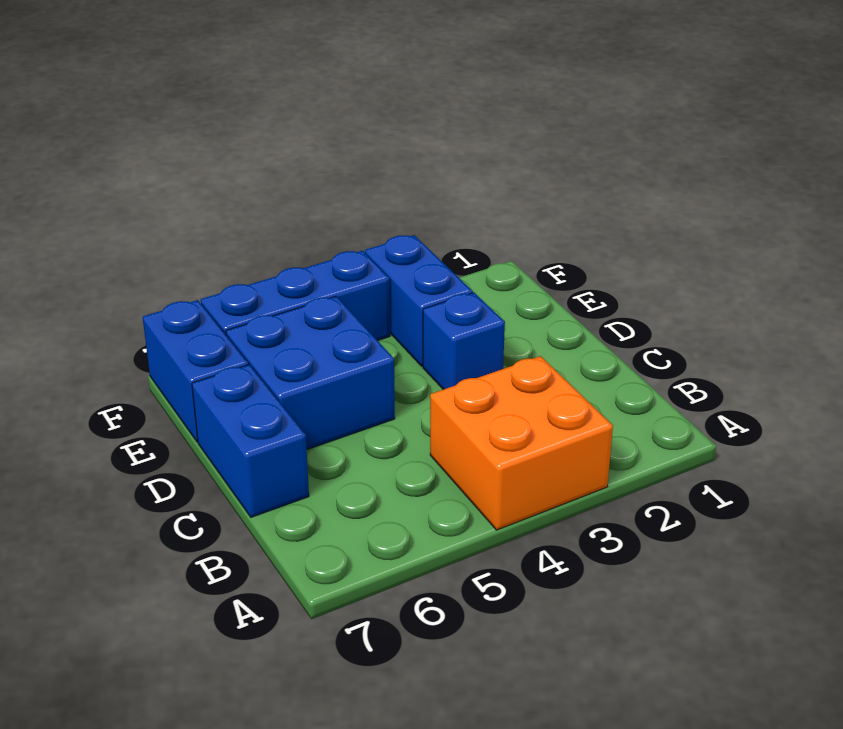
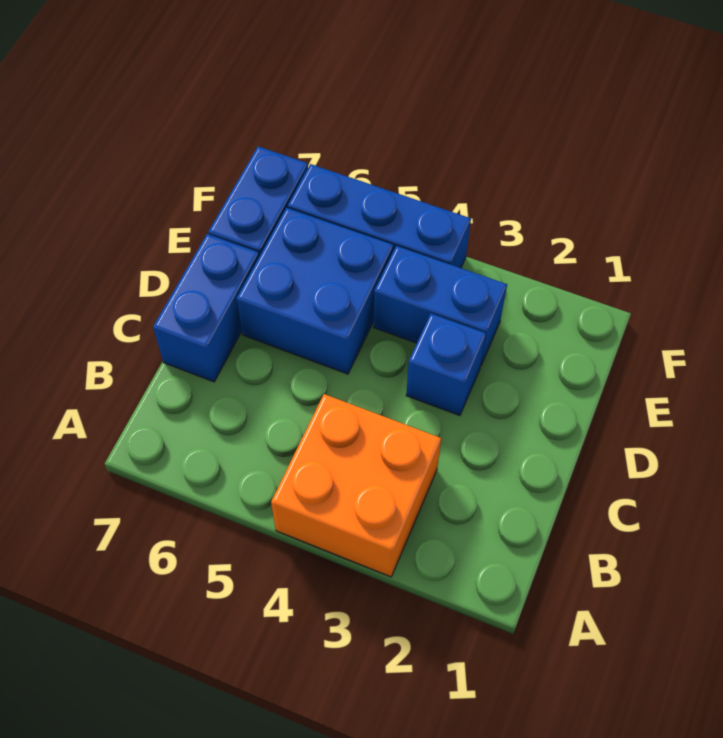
blue brick E3:F3 level 1 -> blue brick E3:E4 level 1

